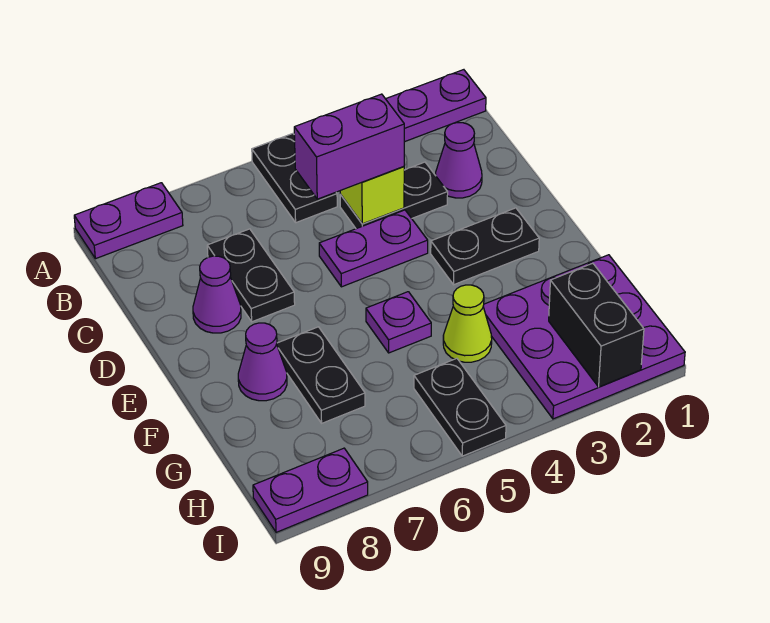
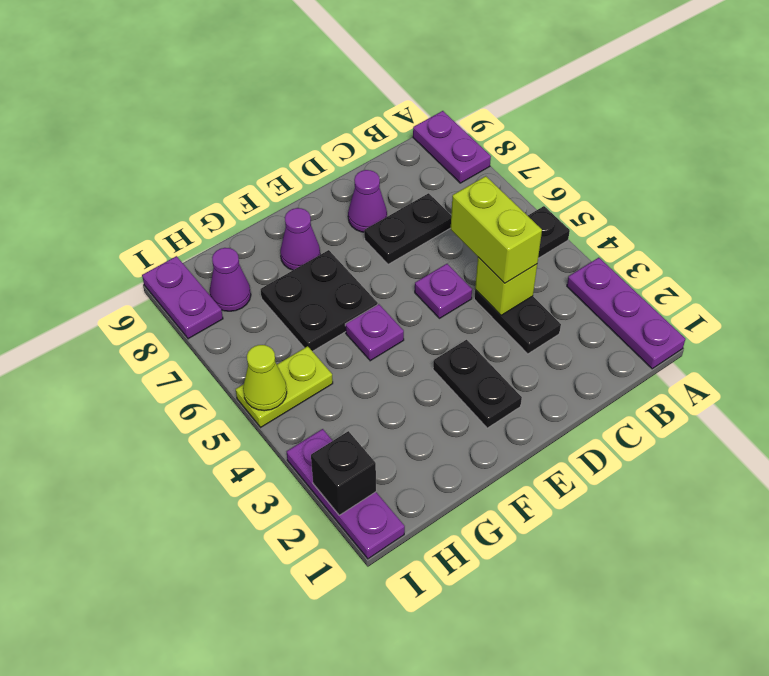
purple cone C2 level 1 -> purple cone H8 level 1
purple brick C4:C5 level 3 -> lime brick C4:C5 level 3
purple plate D4:D5 level 1 -> purple plate D5 level 1
black plate F7:G7 level 1 -> black plate F6:G7 level 1
purple plate G1:I3 level 1 -> purple plate I1:I3 level 1
lime cone G4 level 1 -> lime cone I5 level 2
black brick H2:I2 level 2 -> black brick I2 level 2
black plate H5:I5 level 1 -> lime plate H5:I5 level 1

